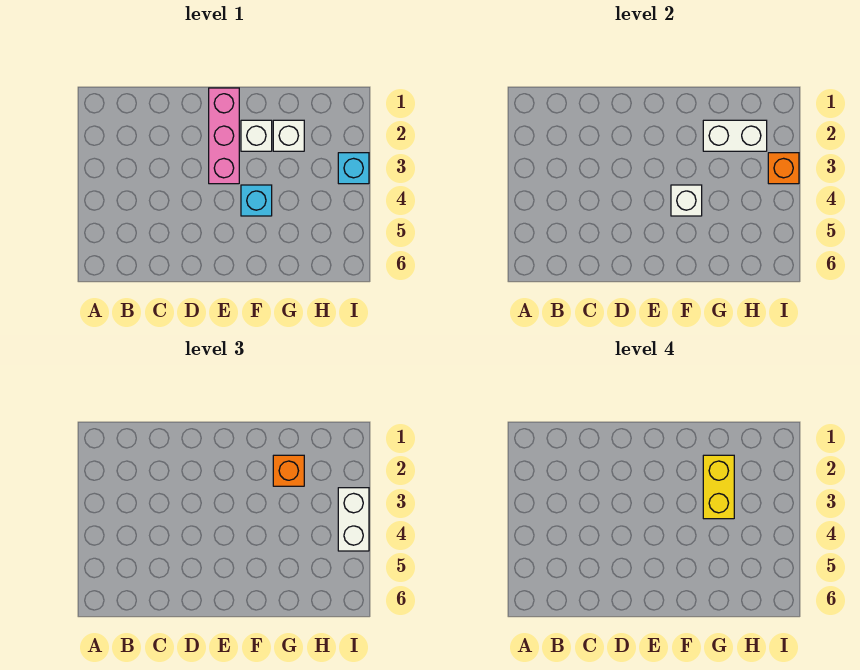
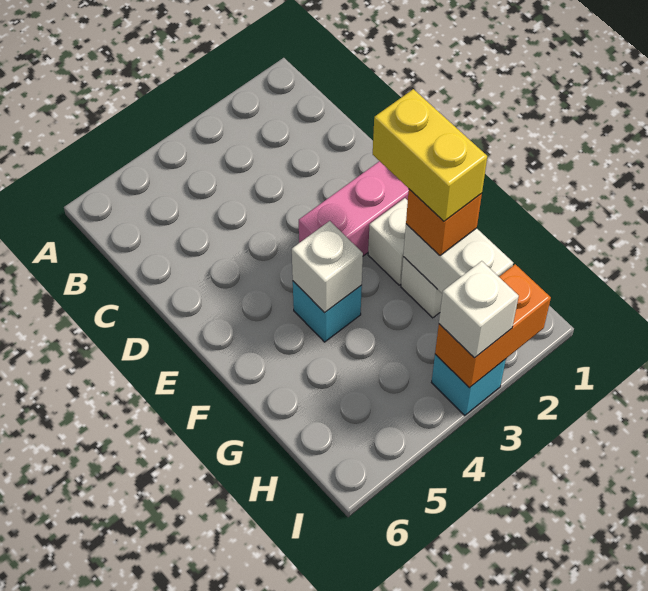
yellow brick G2:G3 level 4 -> yellow brick F2:G2 level 4
orange brick I3 level 2 -> orange brick I2:I3 level 2
white brick I3:I4 level 3 -> white brick I3 level 3

